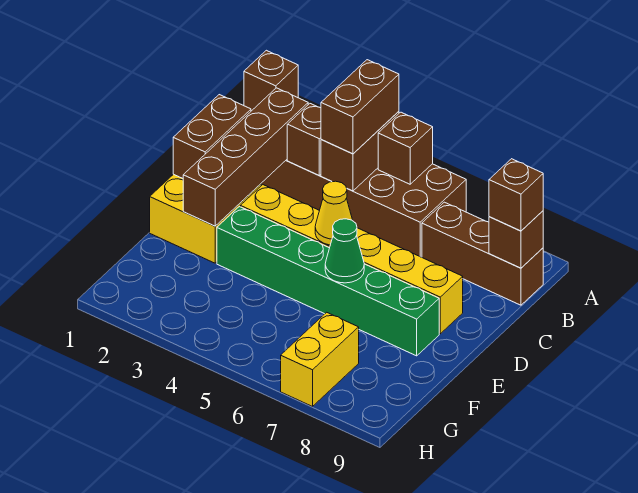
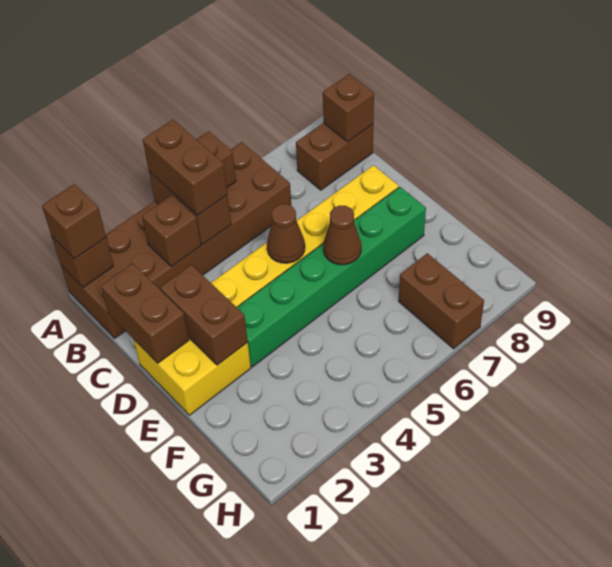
brown brick B2:E2 level 2 -> brown brick D2:E2 level 2
brown brick B7:B9 level 1 -> brown brick B8:B9 level 1
brown brick B9 level 3 -> brown brick A1 level 3
yellow cone D5 level 2 -> brown cone D5 level 2
green cone E6 level 2 -> brown cone E6 level 2
yellow brick G7:H7 level 1 -> brown brick G7:H7 level 1

